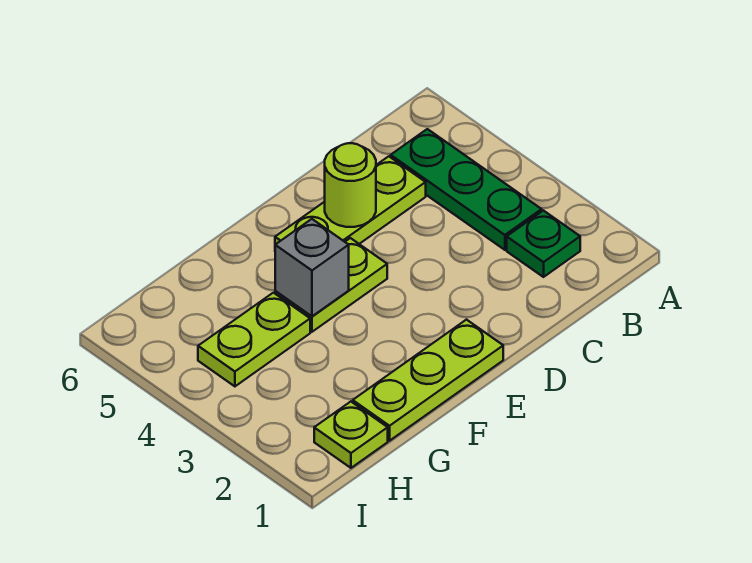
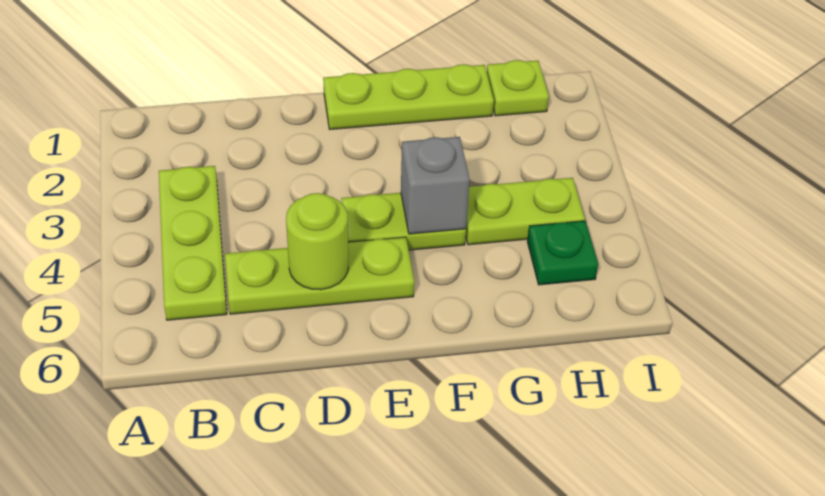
green plate B2 level 1 -> green plate H5 level 1
green plate B3:B5 level 1 -> lime plate B3:B5 level 1

